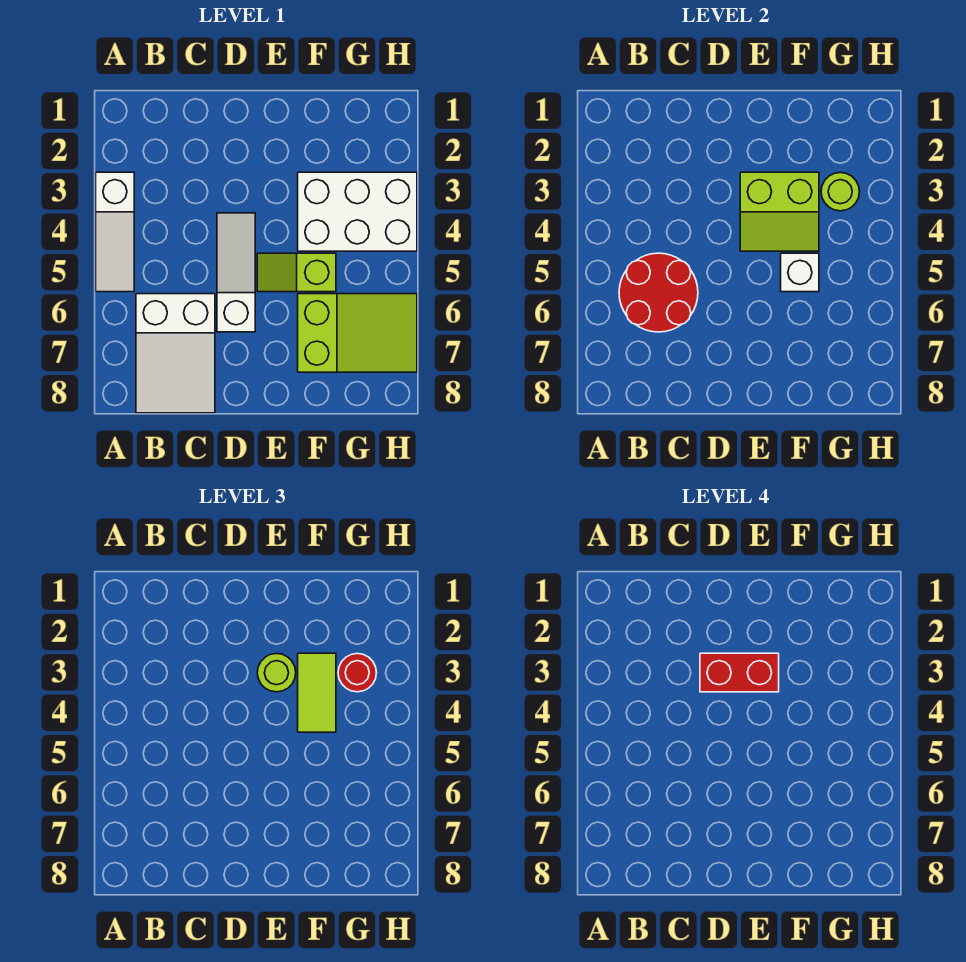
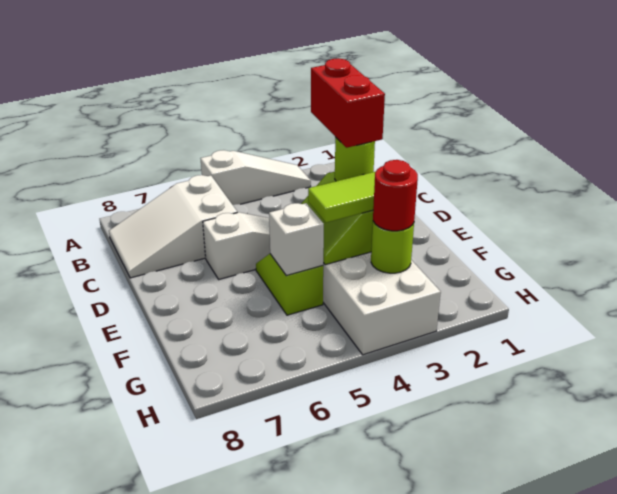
white slope A3:A5 level 1 top 3 -> white slope A3:A5 level 1 top 5
red round brick B5:C6 level 2 -> none
lime slope F6:H7 level 1 top F -> none

